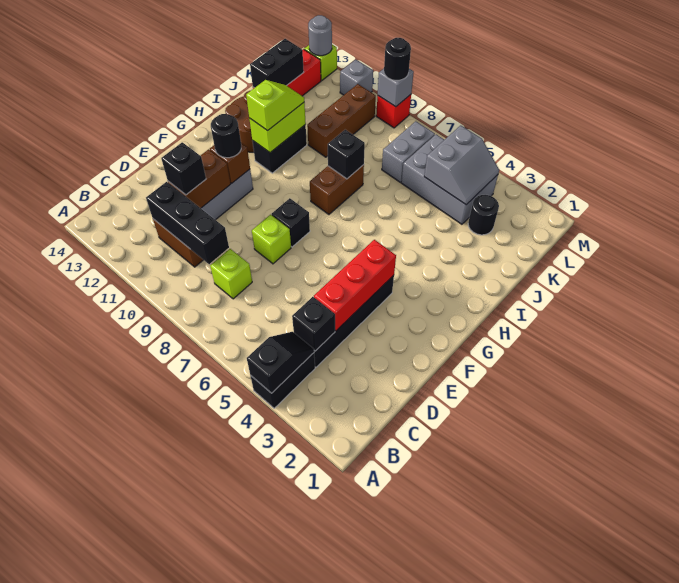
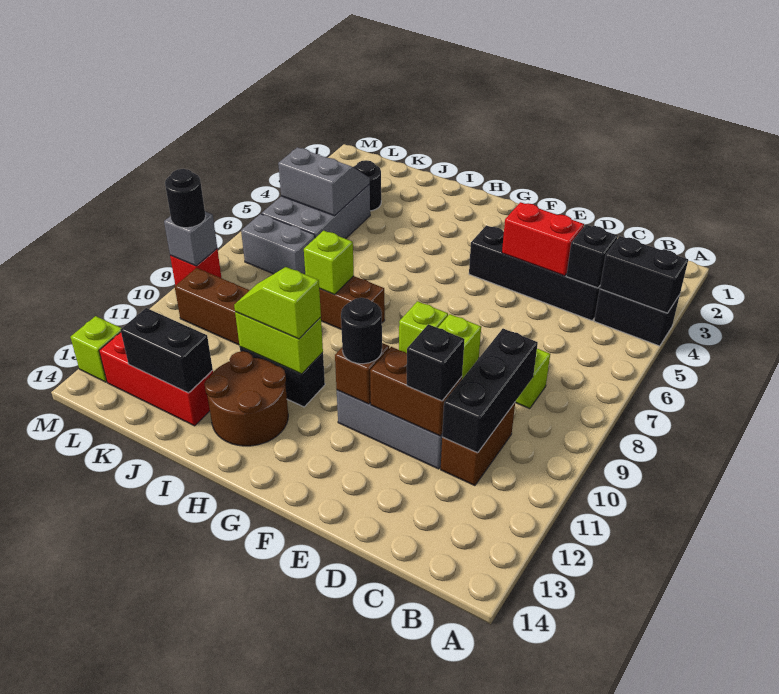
black slope A4:B4 level 2 top A -> black brick A4:B4 level 2
red brick D4:F4 level 2 -> red brick D4:E4 level 2
black brick F8 level 1 -> lime brick F8 level 1
black brick I8 level 2 -> lime brick I8 level 2
grey brick M11 level 1 -> none
grey round brick M13 level 2 -> none

